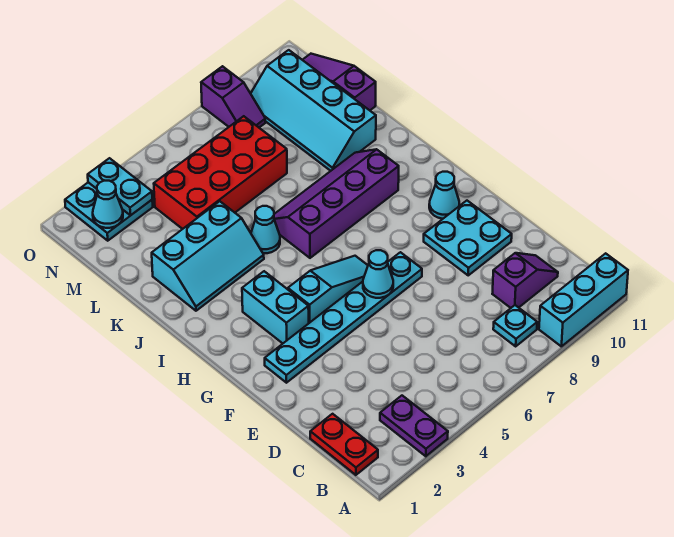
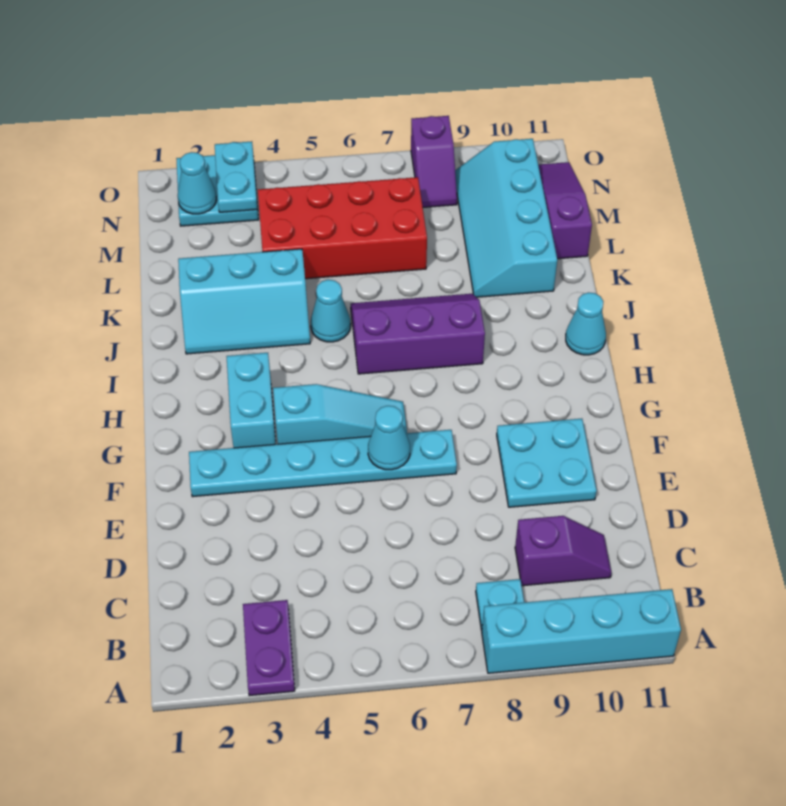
cyan brick A9:A11 level 1 -> cyan brick A8:A11 level 1
red plate B1:C1 level 1 -> none
cyan cone G10 level 1 -> cyan cone I11 level 1
purple slope I6:J9 level 1 top I -> purple slope I6:J8 level 1 top I

